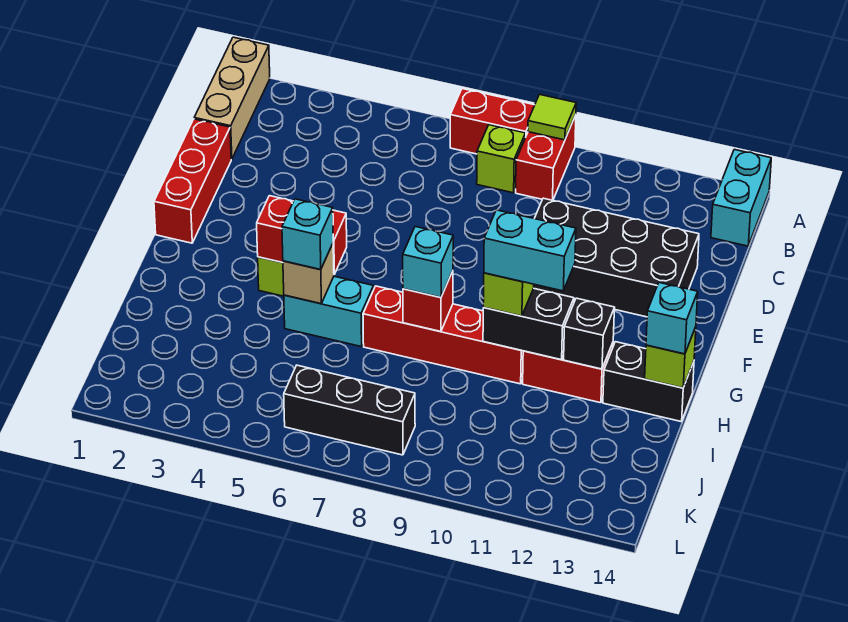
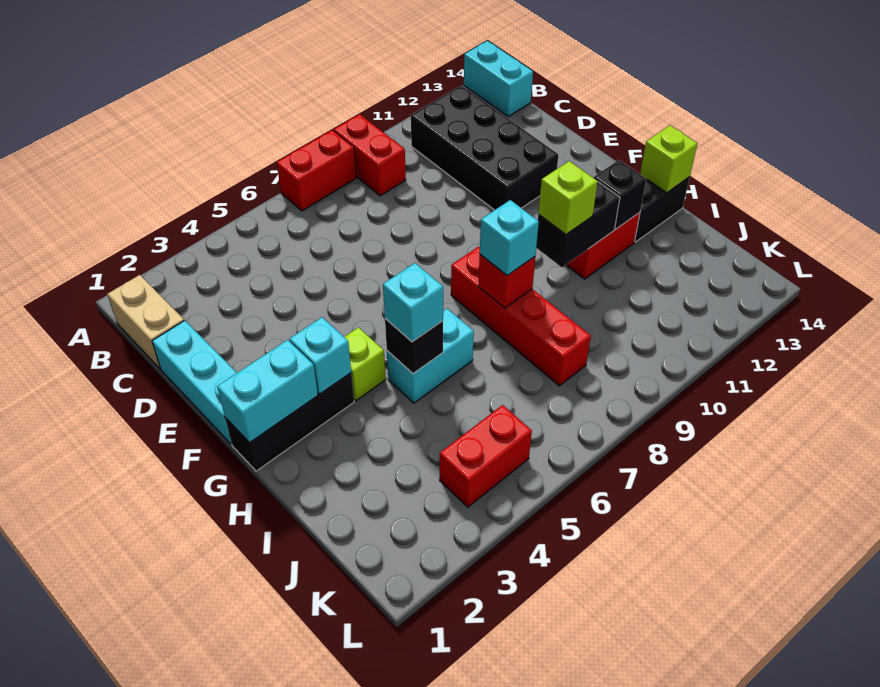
tan brick A1:C1 level 1 -> tan brick B1:C1 level 1
lime tile A9 level 2 -> none
lime brick B8 level 1 -> none
red brick D1:F1 level 1 -> cyan brick D1:F1 level 1
black brick D10:E13 level 1 -> black brick B11:E12 level 1
red brick G4:G5 level 2 -> red brick K4:K5 level 1
tan brick H5 level 2 -> black brick H5 level 2
red brick H7:H10 level 1 -> red brick G8:J8 level 1
cyan brick H10:H11 level 4 -> cyan brick G1:G2 level 2
cyan brick H14 level 3 -> cyan brick G3 level 2
black brick K6:K8 level 1 -> black brick G1:G3 level 1

